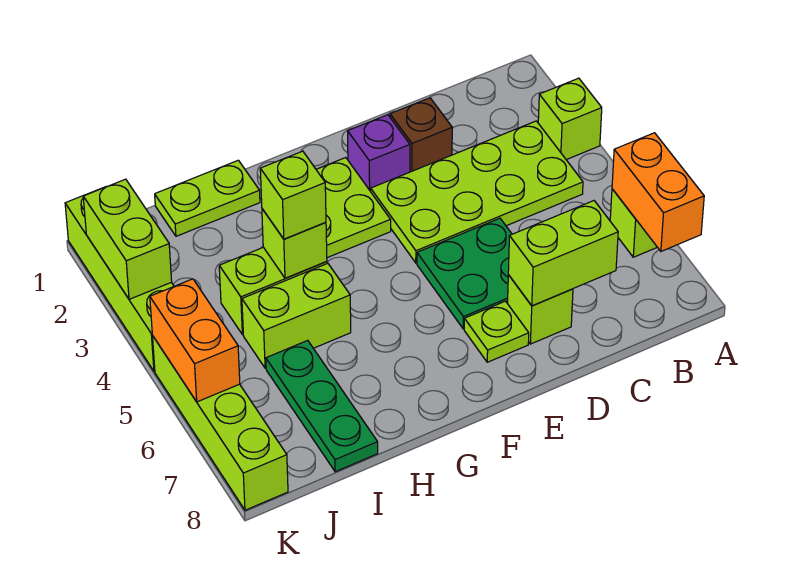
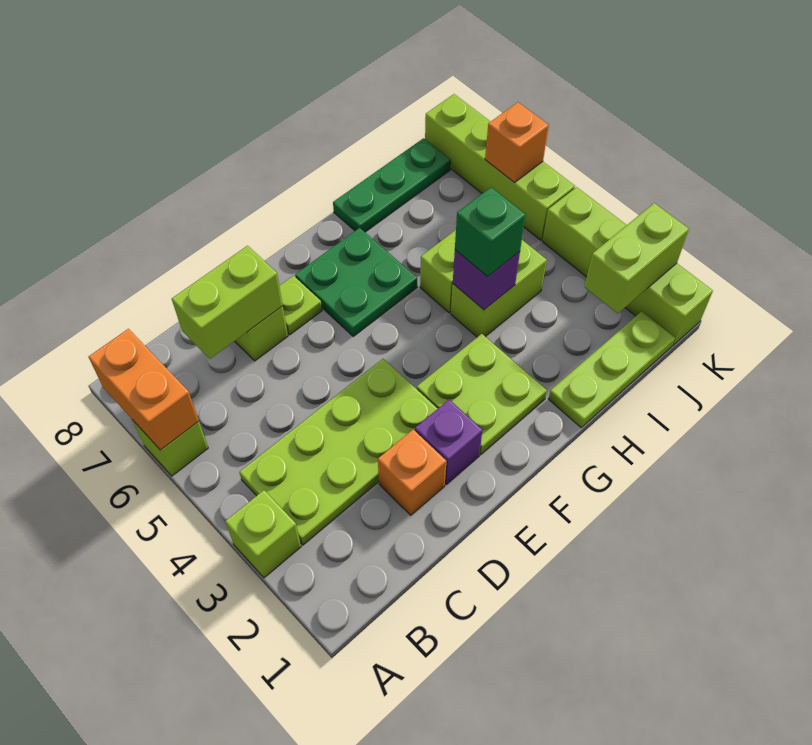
brown brick D2 level 1 -> orange brick D2 level 1
green plate D5:E6 level 1 -> green plate F6:G7 level 1
lime plate H1:I1 level 1 -> lime plate H1:J1 level 1
lime brick H4 level 2 -> purple brick H4 level 2
lime brick H4 level 3 -> green brick H4 level 3
green plate I6:I8 level 1 -> green plate H8:J8 level 1
lime brick K2:K3 level 2 -> lime brick J2:K2 level 2
orange brick K5:K6 level 2 -> orange brick K6 level 2

